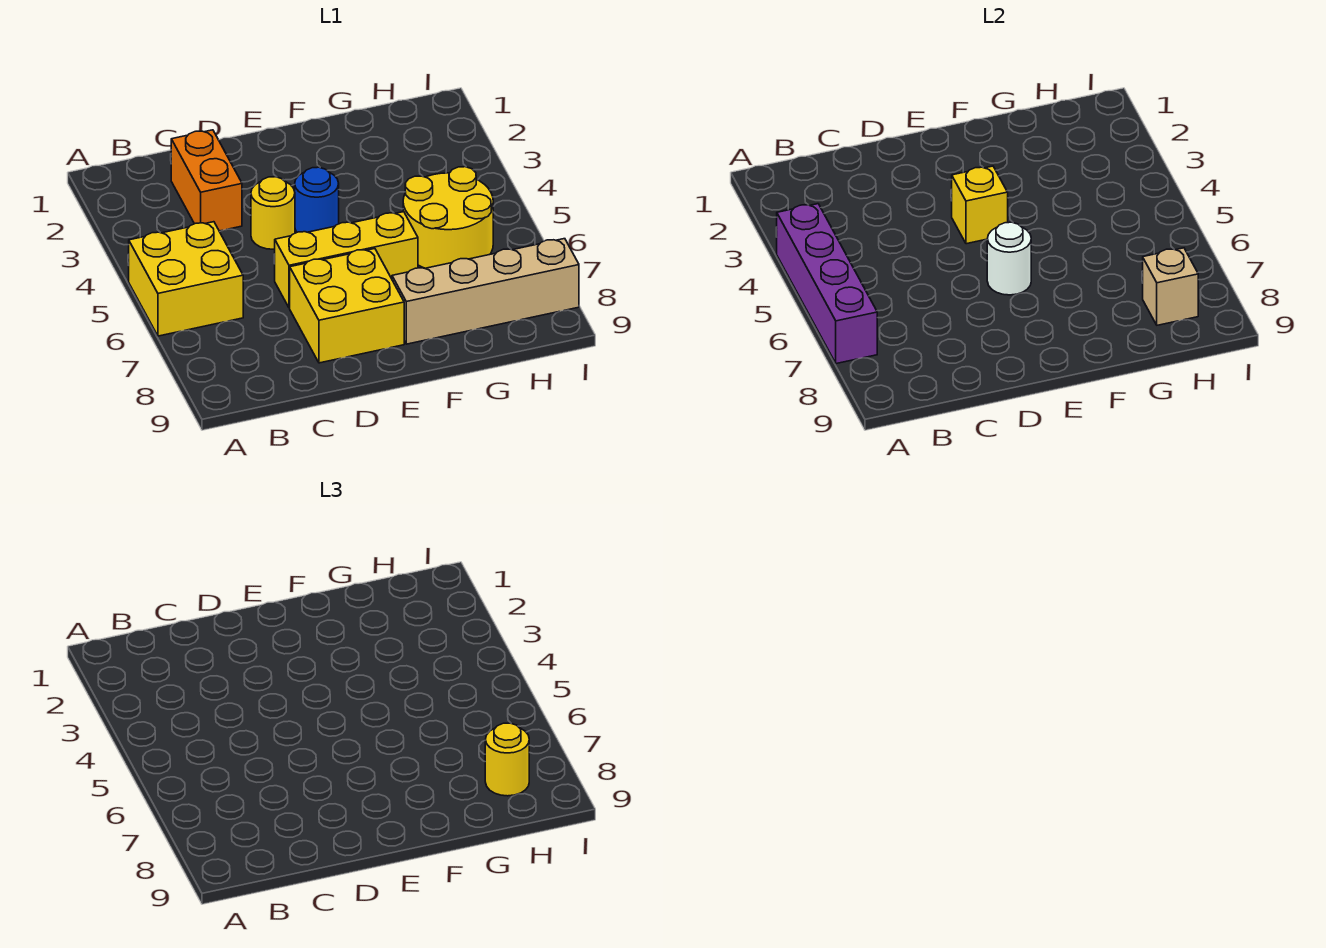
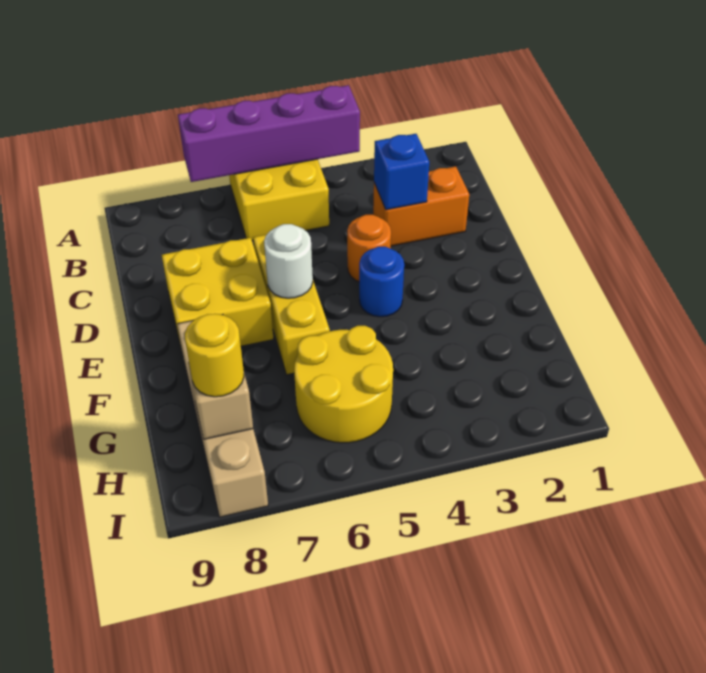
none -> blue brick C3 level 2
yellow round brick D4 level 1 -> orange round brick D4 level 1
yellow brick E4 level 2 -> none

